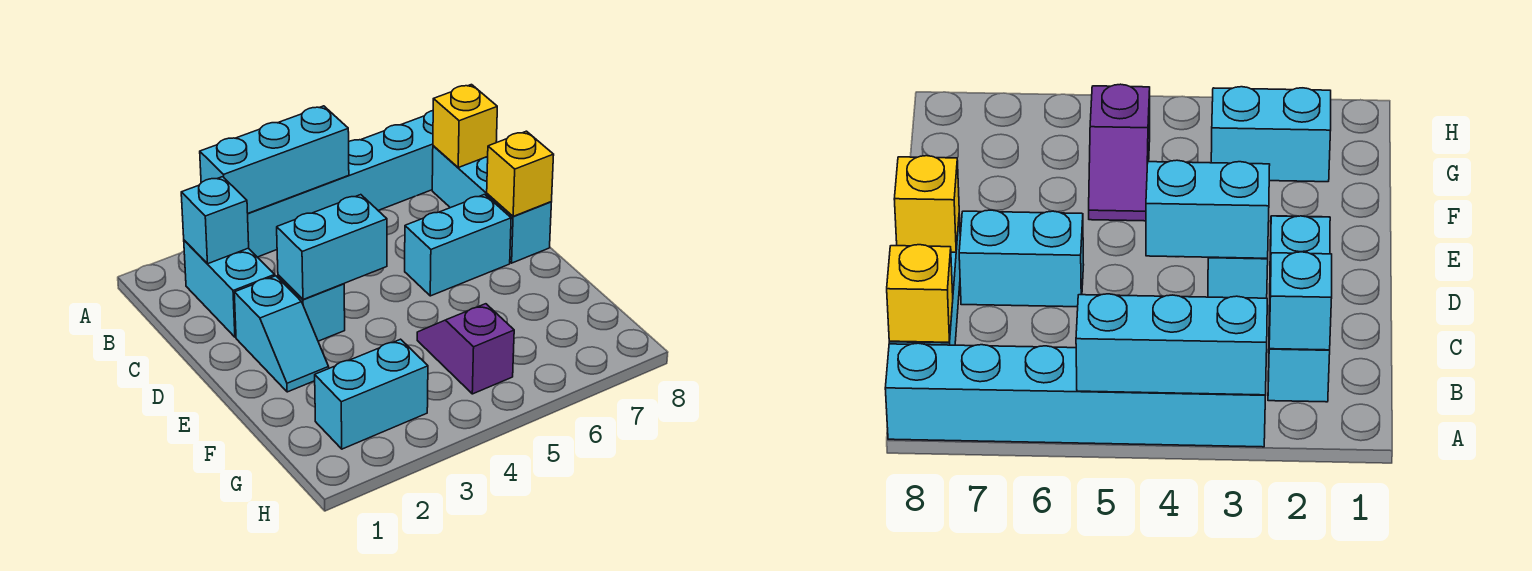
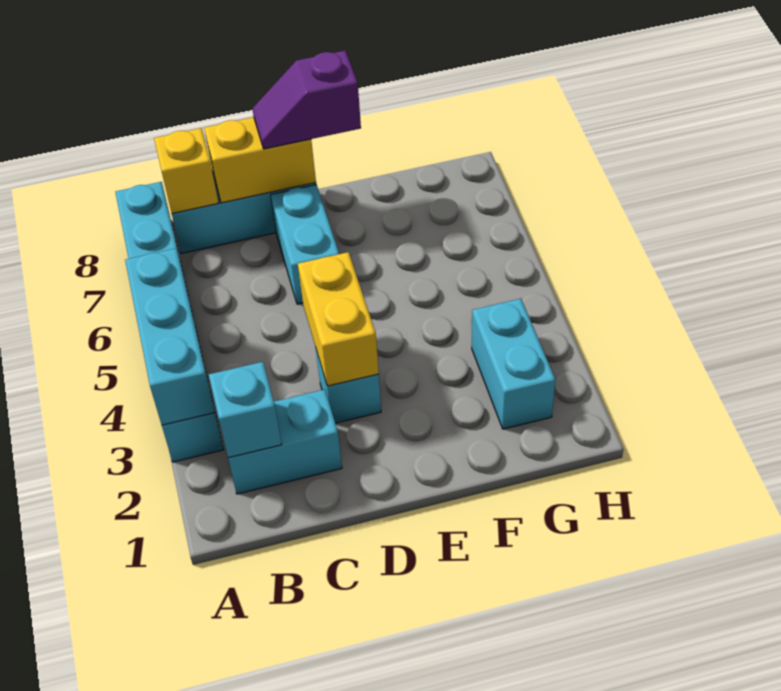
cyan slope D2:E2 level 1 top D -> none
cyan brick D3:D4 level 2 -> yellow brick D3:D4 level 2
yellow brick D8 level 2 -> yellow brick C8:D8 level 2
purple slope F5:G5 level 1 top G -> purple slope D8:E8 level 3 top E

